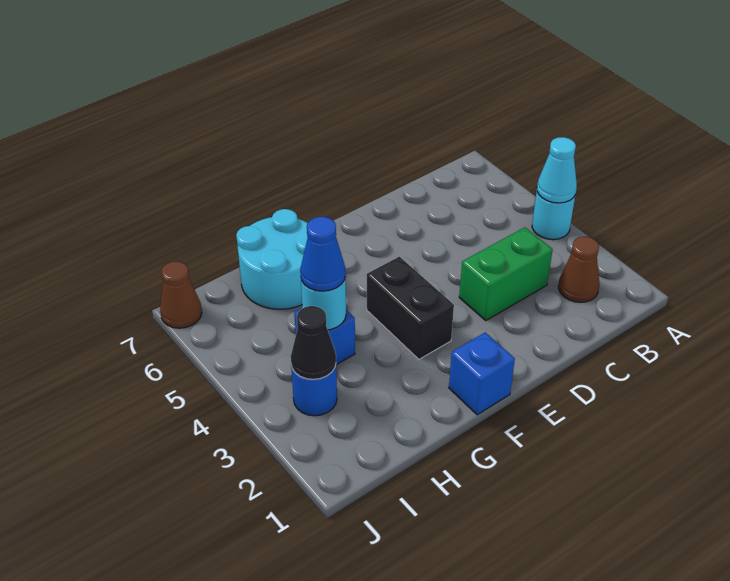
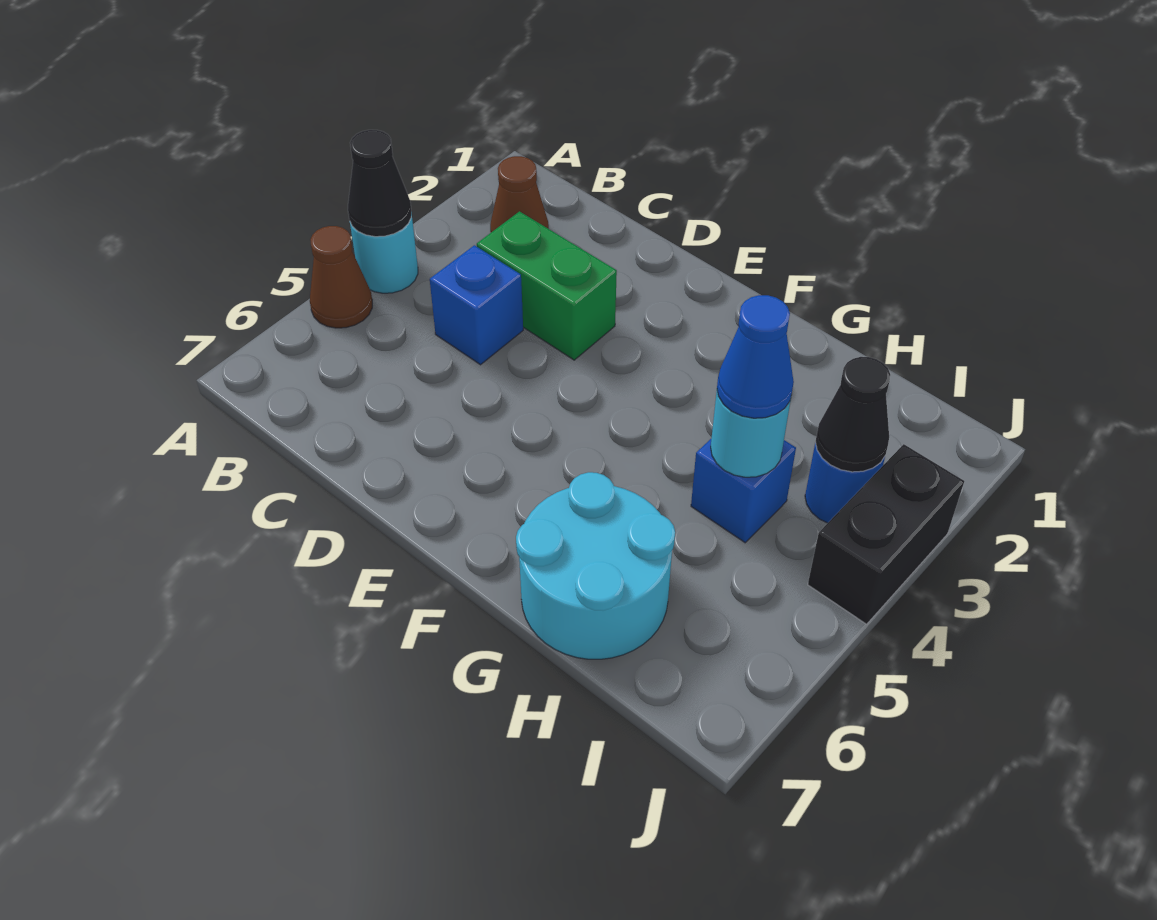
cyan cone A4 level 2 -> black cone A4 level 2
blue brick F1 level 1 -> blue brick C4 level 1
black brick F3:F4 level 1 -> black brick J3:J4 level 1
brown cone J7 level 1 -> brown cone A5 level 1

